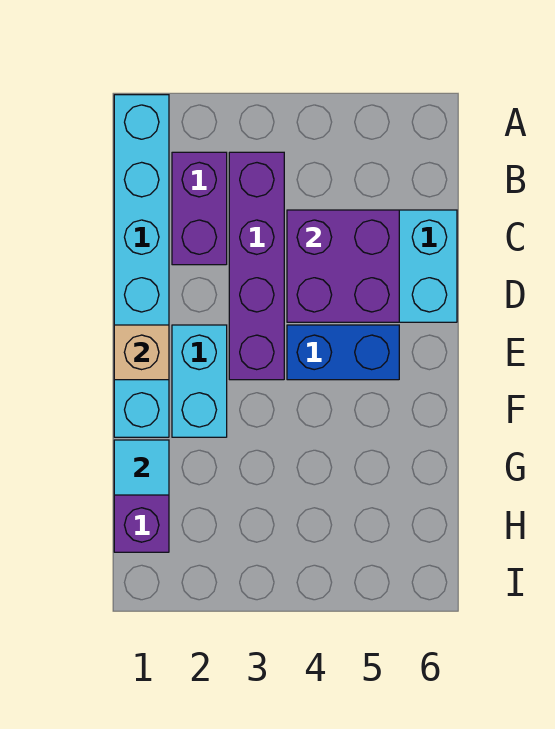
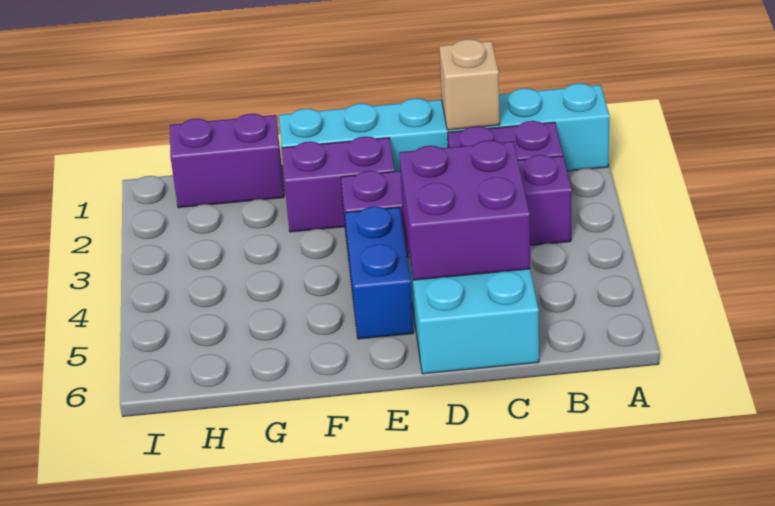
tan brick E1 level 2 -> tan brick C1 level 2
cyan brick E2:F2 level 1 -> purple brick E2:F2 level 1
cyan tile G1 level 2 -> none

